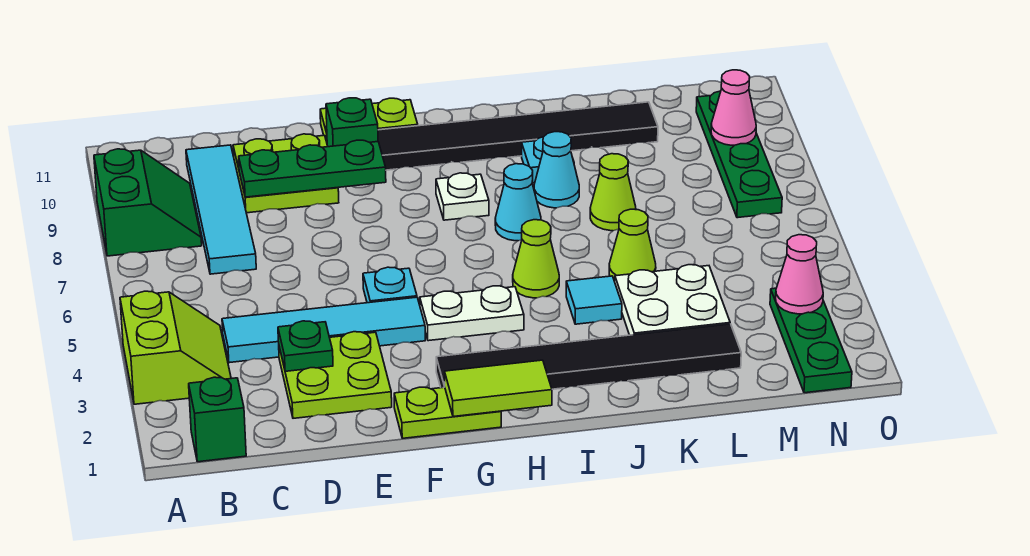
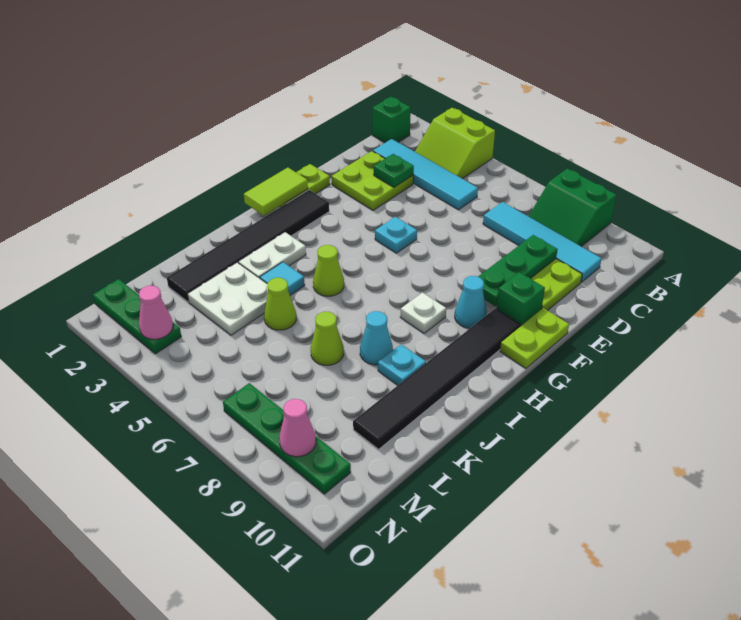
cyan tile C4:F4 level 1 -> cyan tile C2:C5 level 1
white plate G4:H4 level 1 -> white plate I3:J3 level 1
cyan cone I7 level 1 -> cyan cone G9 level 1

